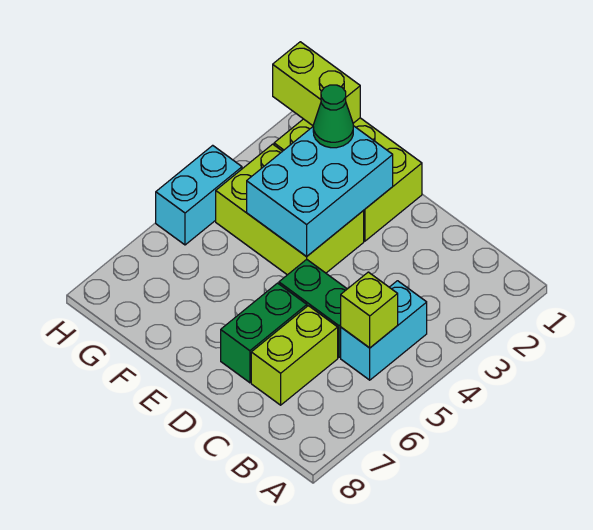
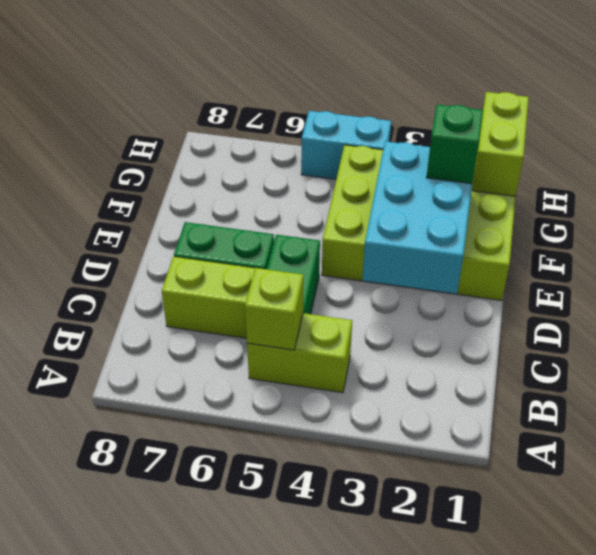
cyan brick B4:B5 level 1 -> lime brick B4:B5 level 1
cyan brick E2:F4 level 2 -> cyan brick D2:F3 level 2
green cone F2 level 3 -> green brick F2 level 3

